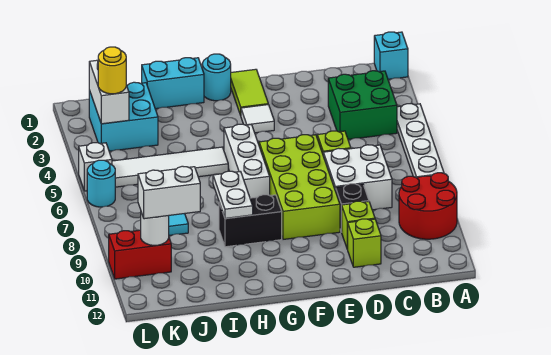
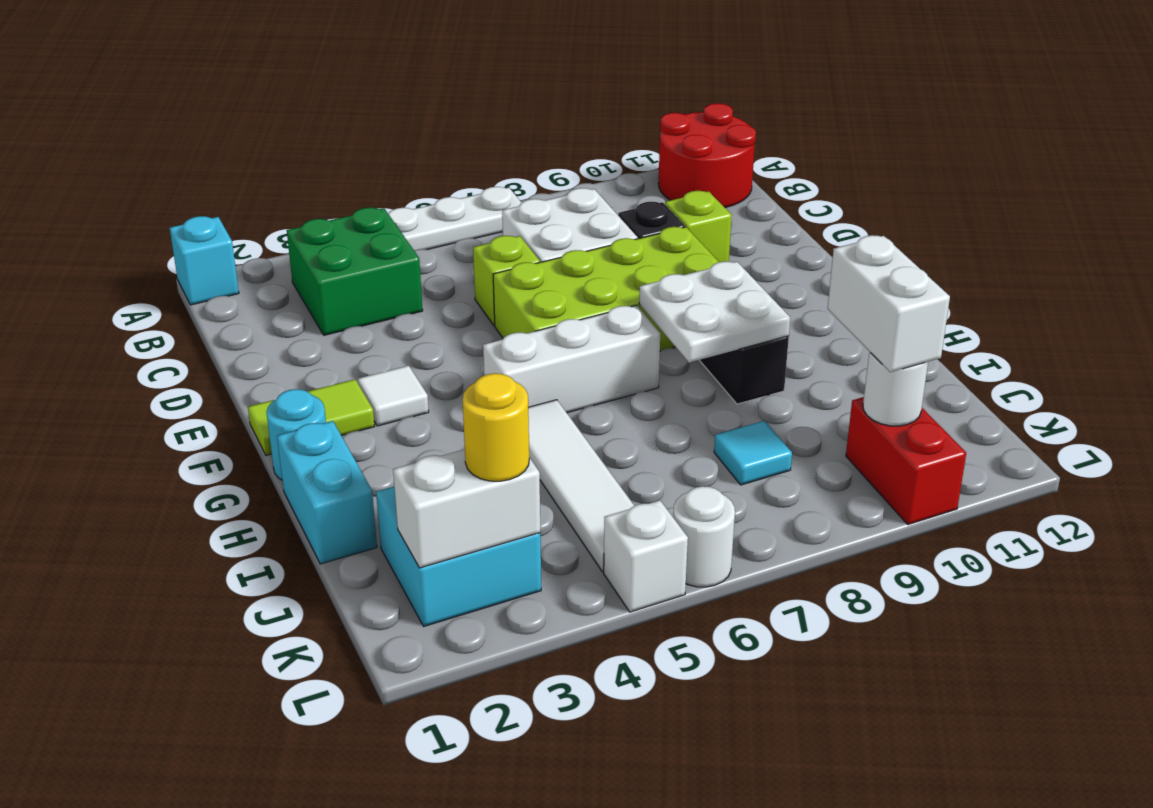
red round brick A9:B10 level 1 -> red round brick A11:B12 level 1
lime brick D11 level 1 -> none
white plate H8:H9 level 2 -> white plate G8:H9 level 2
cyan round brick L6 level 1 -> white round brick L6 level 1

